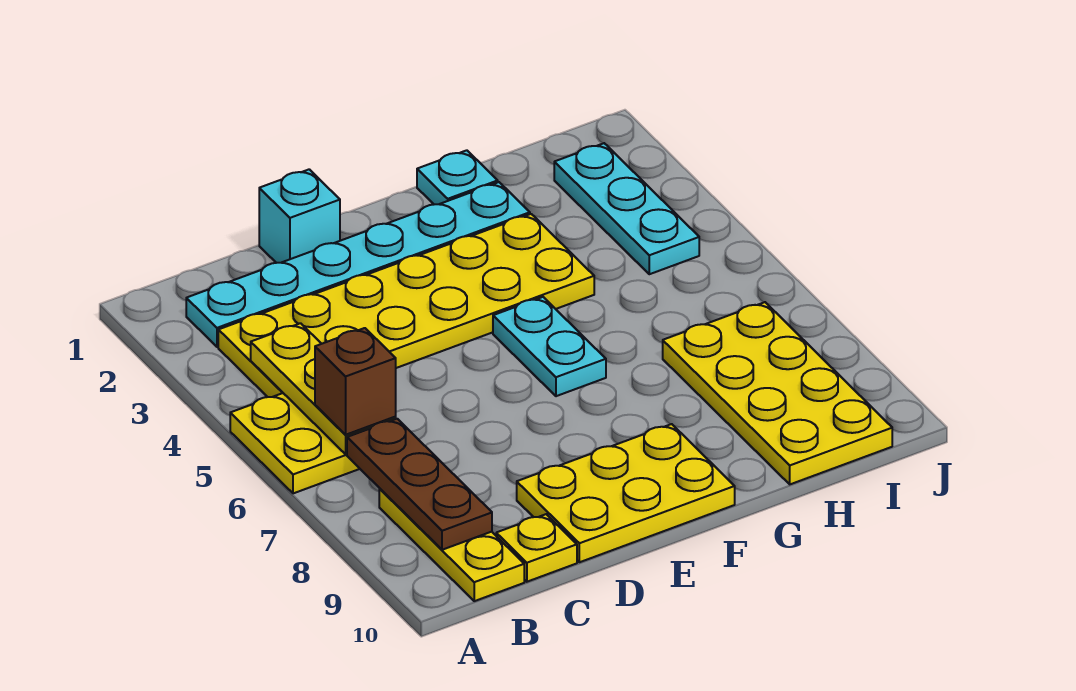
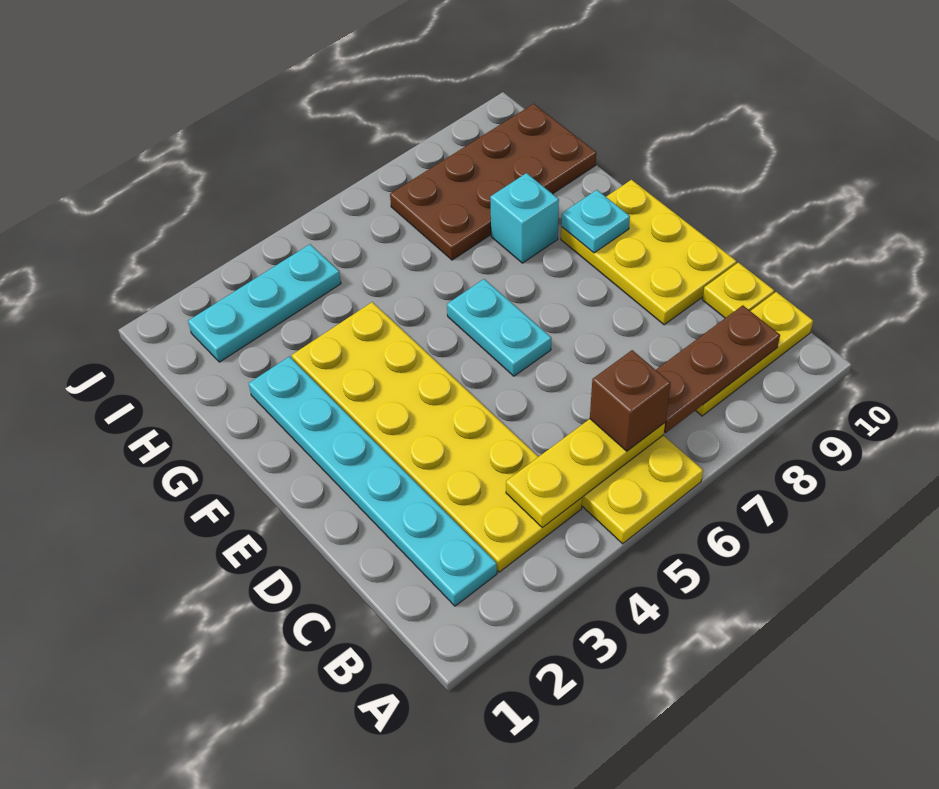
cyan brick D1 level 1 -> cyan brick G8 level 1
cyan plate F5:F6 level 1 -> cyan plate E6:F6 level 1
cyan plate G1 level 1 -> cyan plate F9 level 2
yellow plate H7:I10 level 1 -> brown plate H7:I10 level 1

